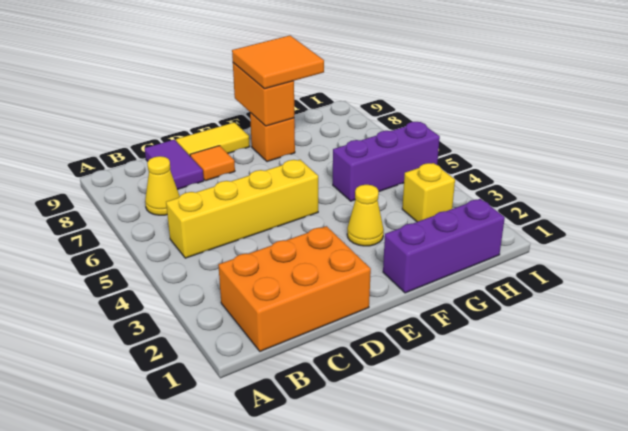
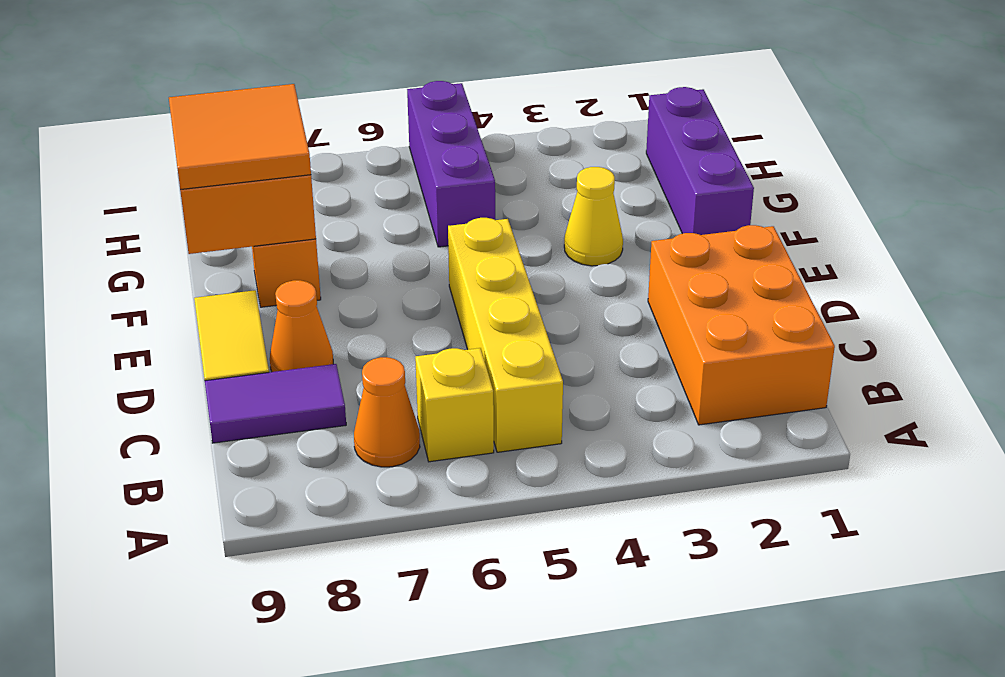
yellow cone B7 level 1 -> orange cone B7 level 1
orange tile D8 level 1 -> orange cone D8 level 1
yellow brick H3 level 1 -> yellow brick B6 level 1

